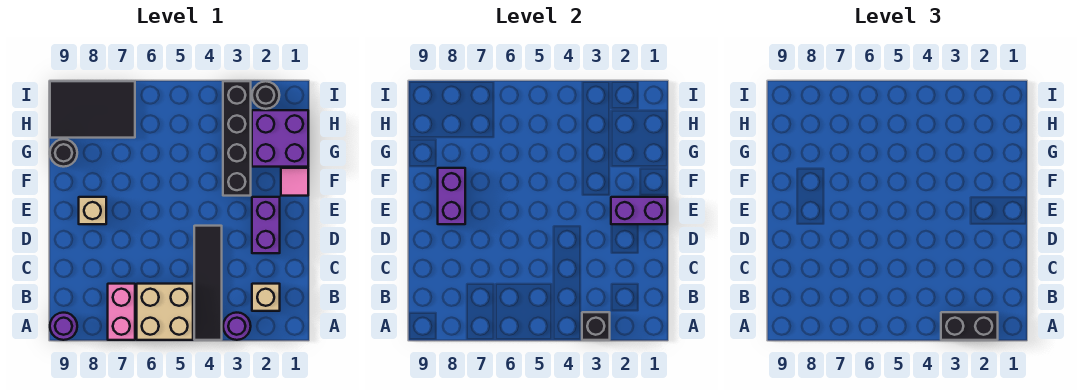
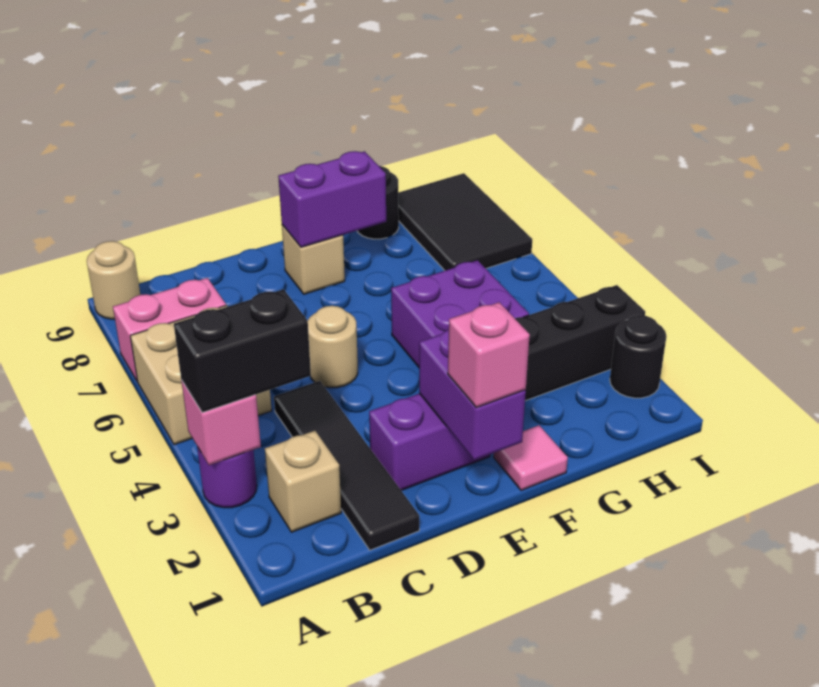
black brick A2:A3 level 3 -> black brick A3:B3 level 3
black brick A3 level 2 -> pink brick A3 level 2
black tile A4:D4 level 1 -> black tile C1:C4 level 1
purple round brick A9 level 1 -> tan round brick A9 level 1
none -> tan round brick D5 level 1
none -> pink brick E1 level 3
purple brick G1:H2 level 1 -> purple brick F4:G5 level 1

